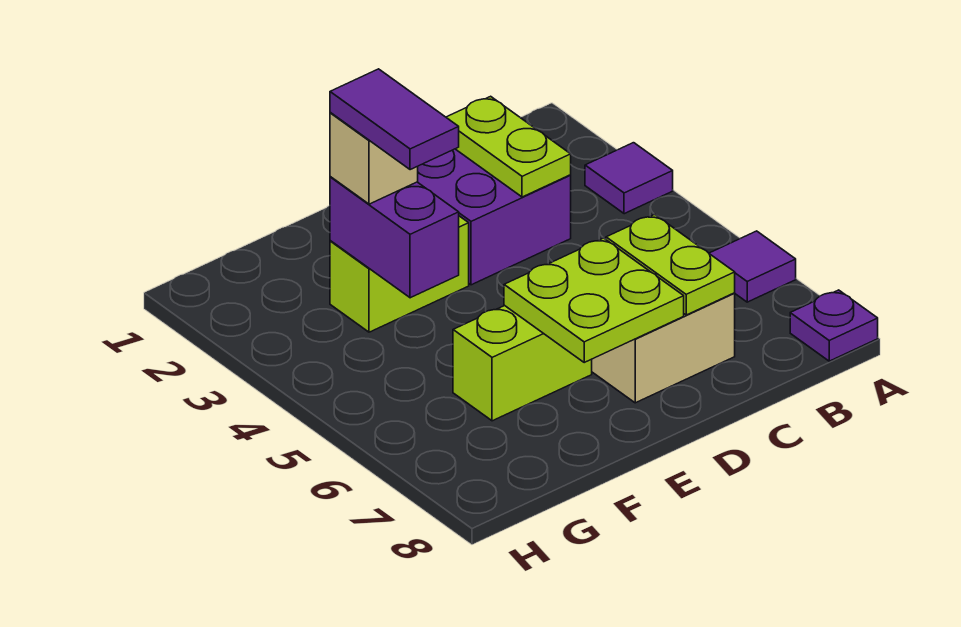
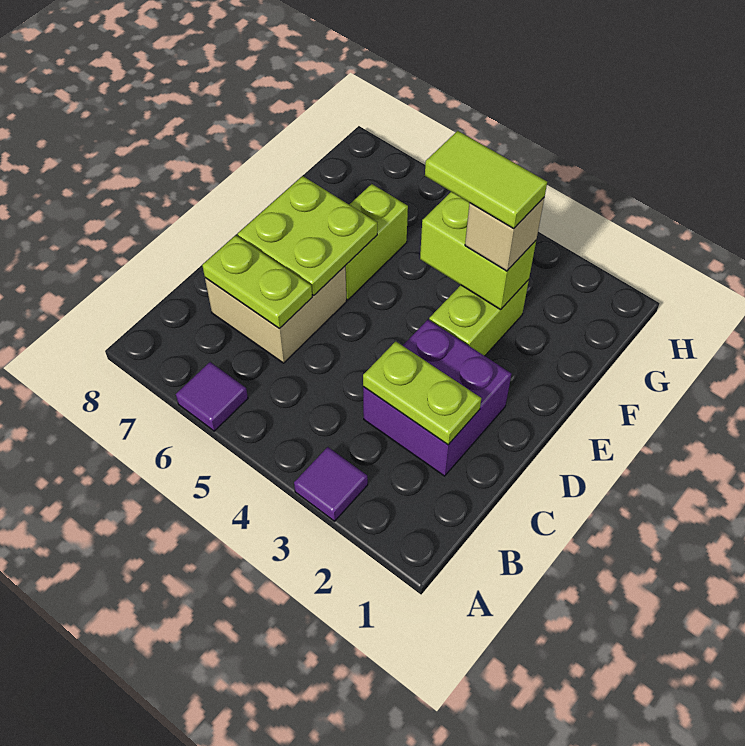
purple plate A8 level 1 -> none
purple brick F3:F4 level 2 -> lime brick F3:F4 level 2
purple tile F3:F4 level 4 -> lime tile F3:F4 level 4

